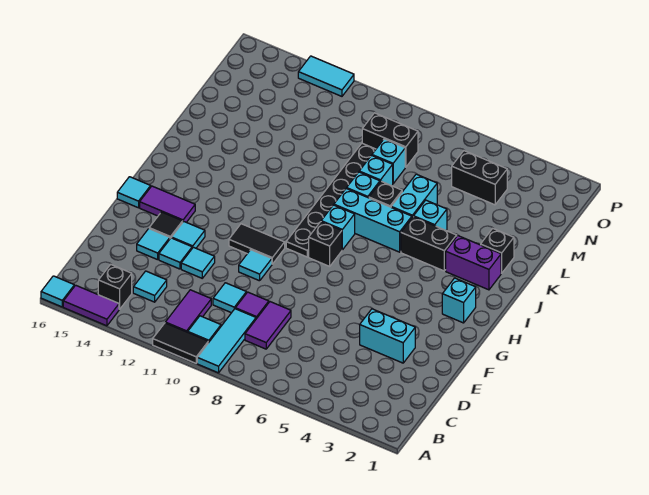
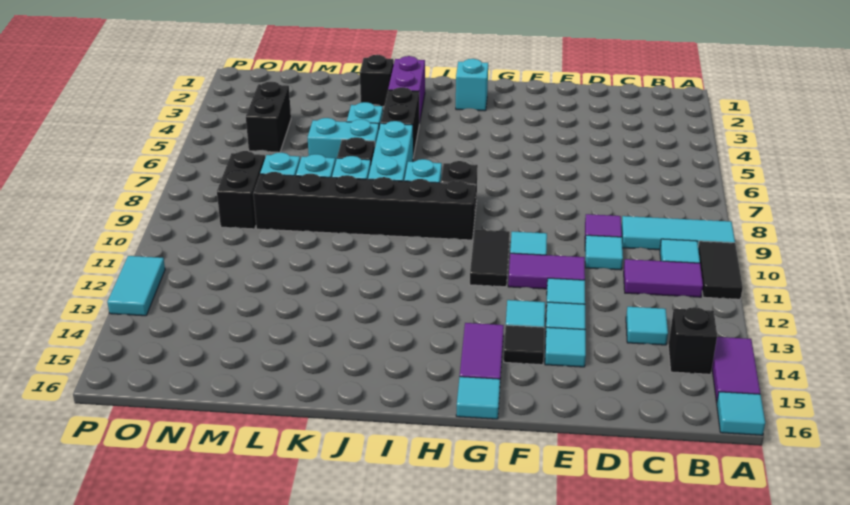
purple tile C8:D8 level 1 -> purple tile E11:F11 level 1
cyan brick E3:E4 level 1 -> none
black plate H9:M9 level 1 -> black brick H9:M9 level 1

